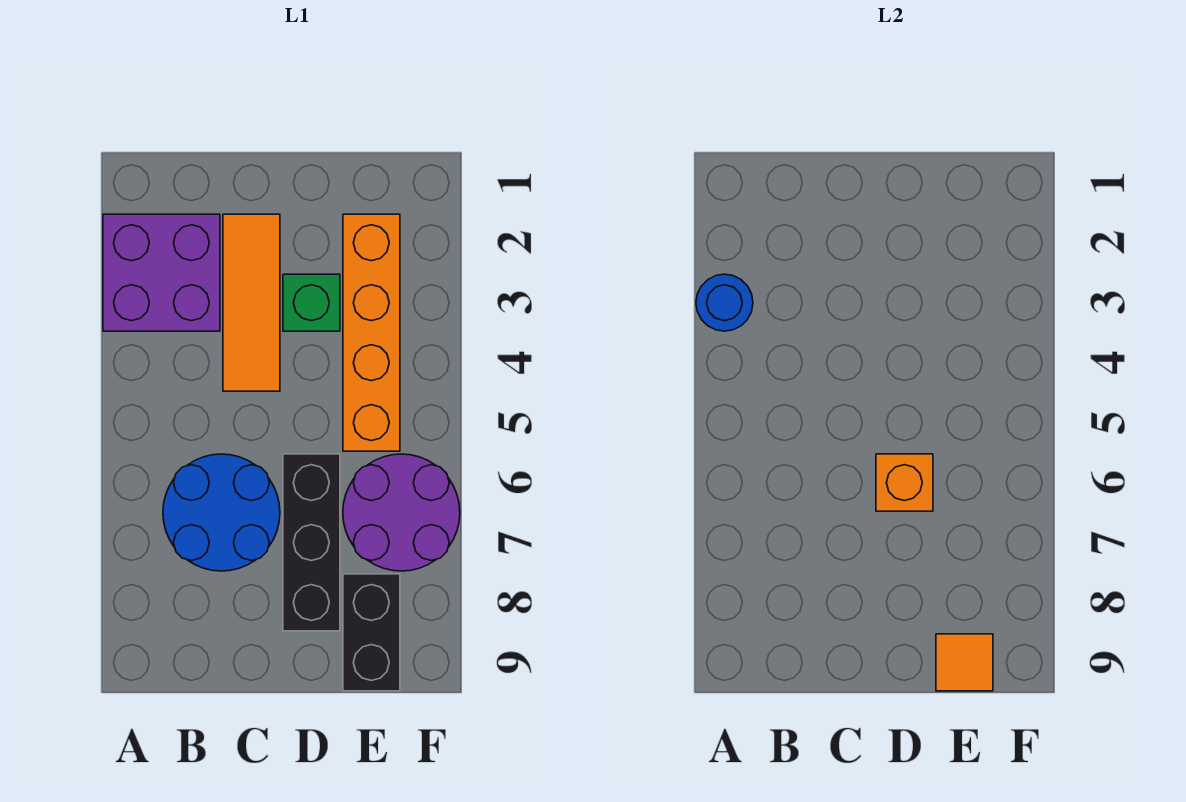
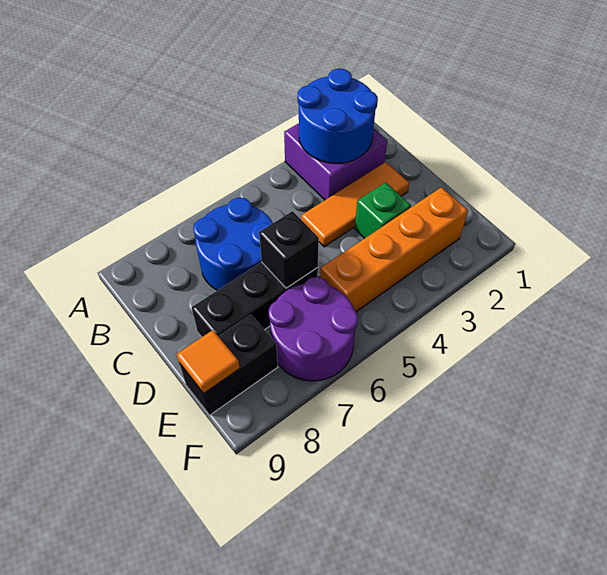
blue round brick A3 level 2 -> blue round brick A2:B3 level 2
orange brick D6 level 2 -> black brick D6 level 2

